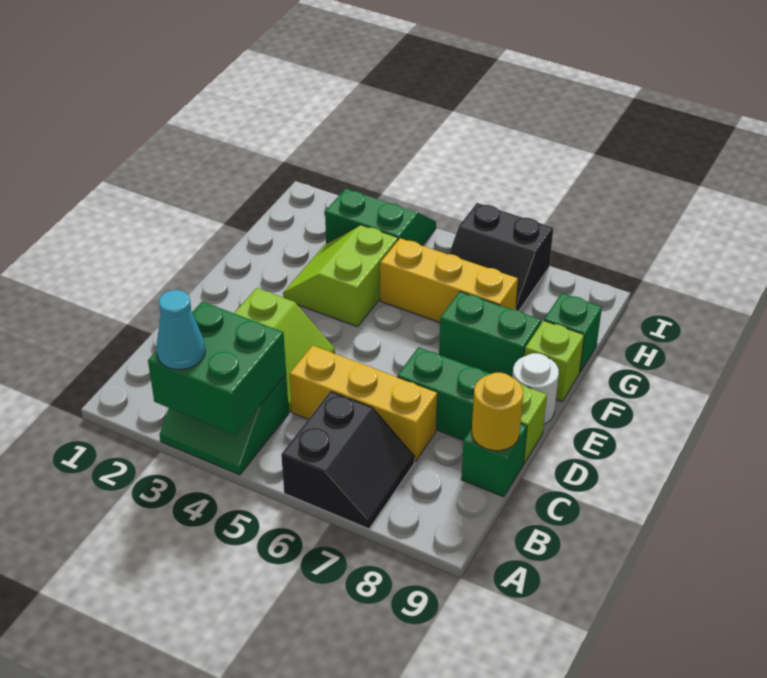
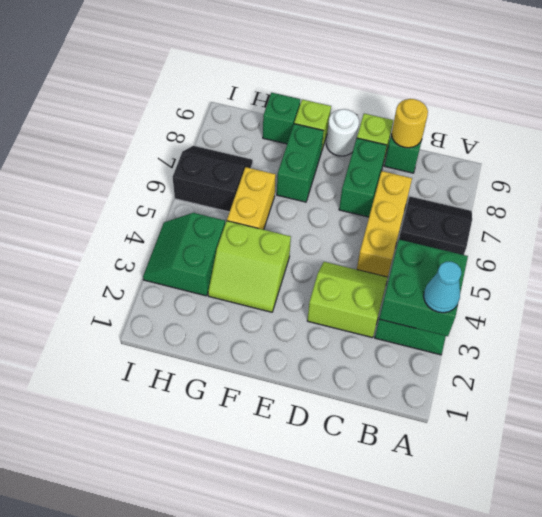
yellow brick G5:G7 level 1 -> yellow brick G5:G6 level 1
black slope H6:I7 level 1 top I -> black slope H6:I7 level 1 top 6

